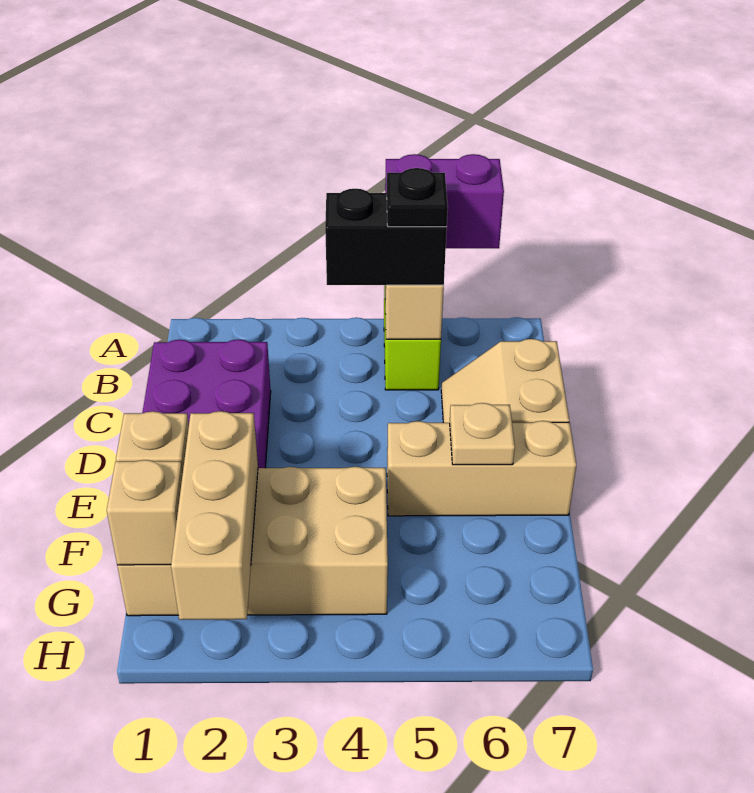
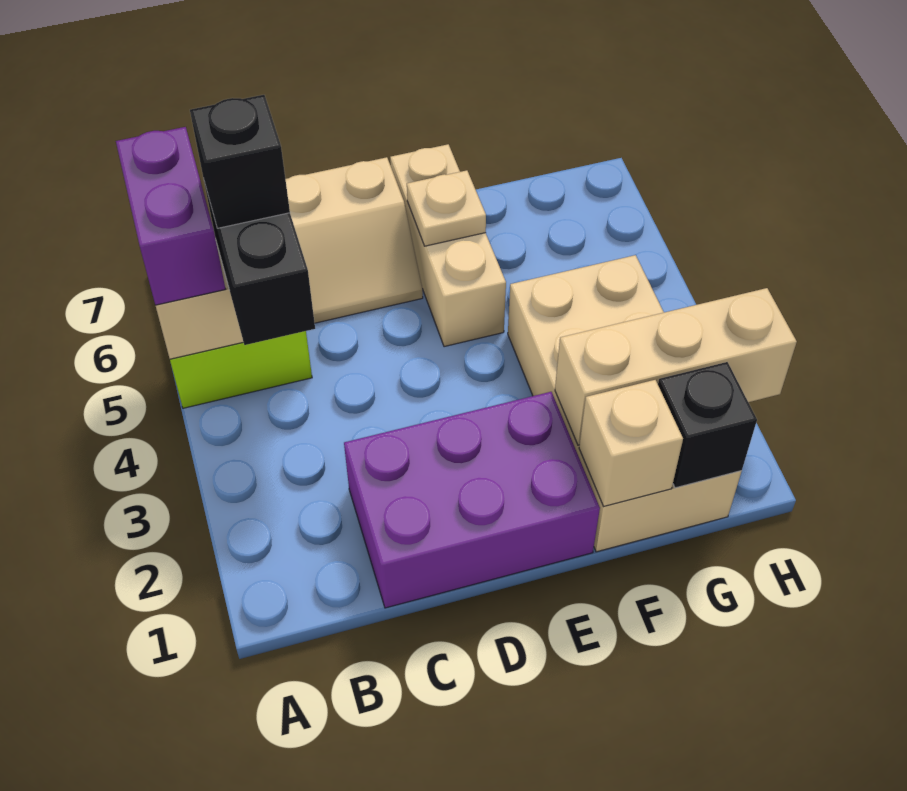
black plate B5 level 4 -> black brick B5 level 4
tan brick G1 level 2 -> black brick G1 level 2

